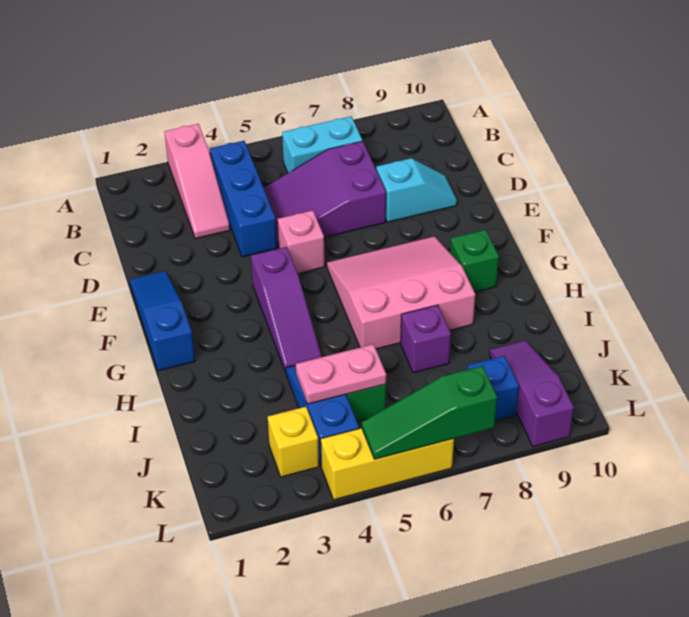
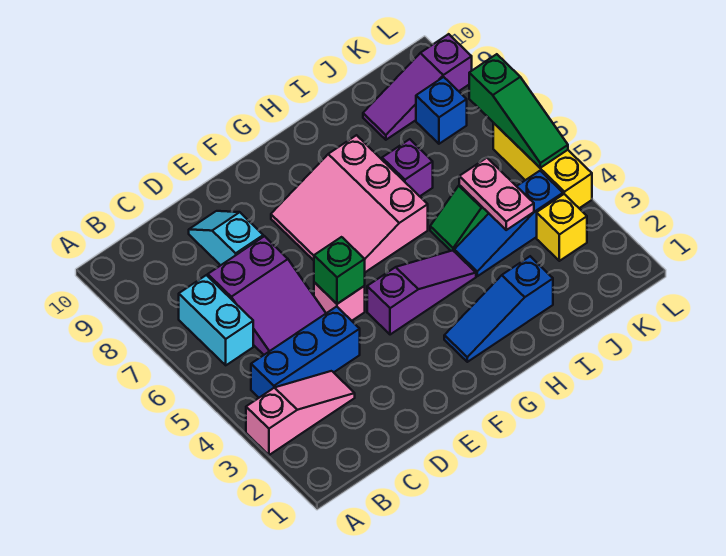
blue slope E1:G1 level 1 top G -> blue slope G2:I2 level 1 top I
green brick G9 level 1 -> green brick E5 level 2

